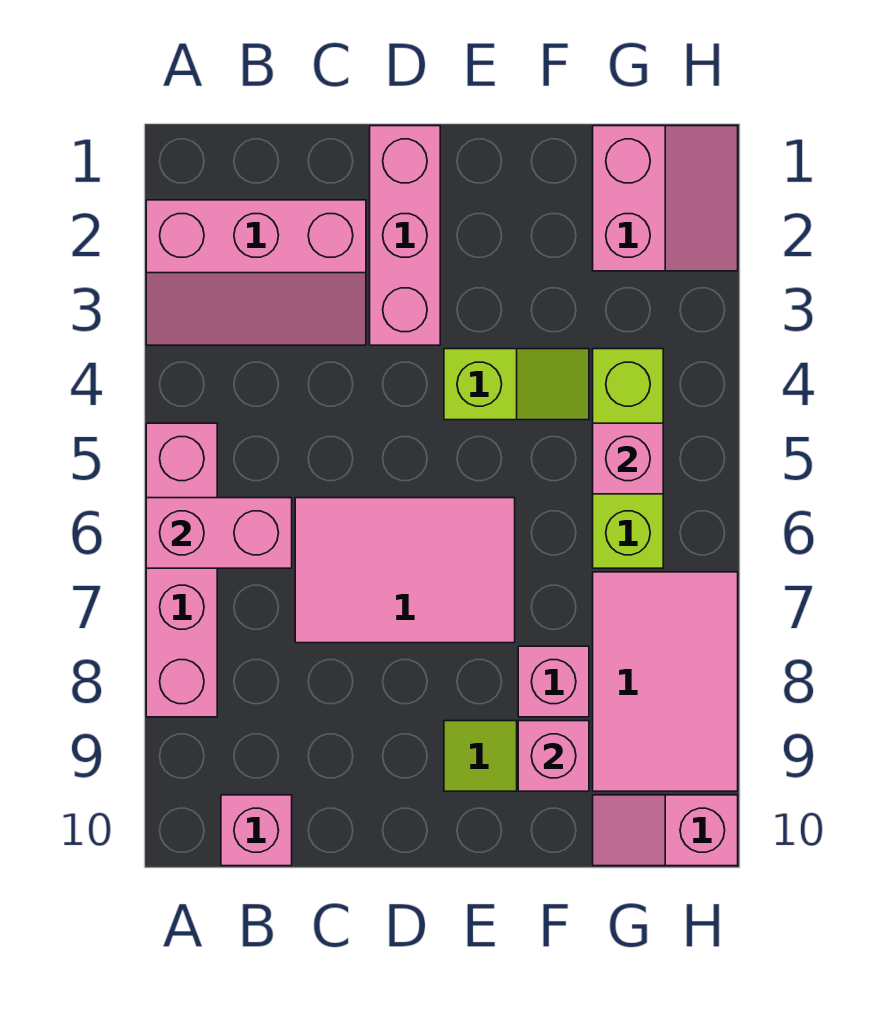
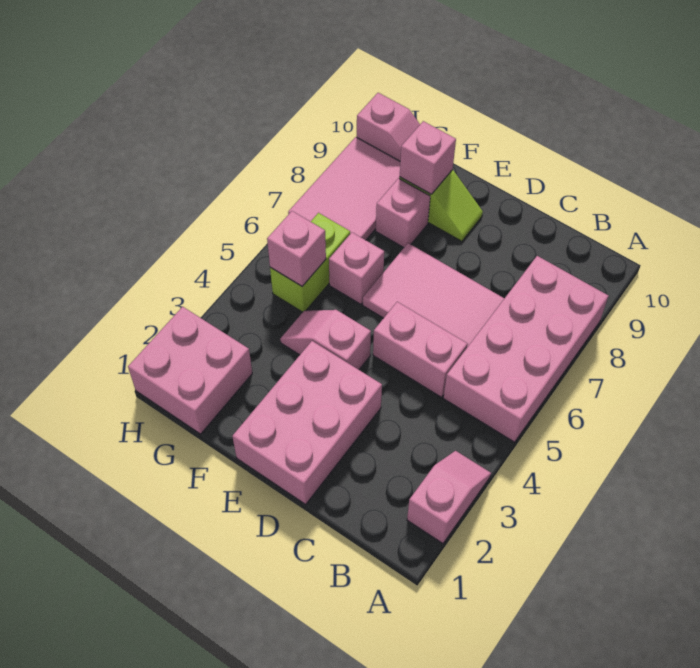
pink slope A2:C3 level 1 top 2 -> pink slope A2:A3 level 1 top 2
pink brick A5:A8 level 1 -> pink brick A5:B8 level 1
pink brick A6:B6 level 2 -> pink brick C5:D5 level 1
pink brick B10 level 1 -> pink brick F6 level 1
pink brick D1:D3 level 1 -> pink brick D1:E3 level 1
lime slope E4:F4 level 1 top E -> pink slope E4:F4 level 1 top E
pink slope G1:H2 level 1 top G -> pink brick G1:H2 level 1
lime brick G4:G6 level 1 -> lime brick G5:G6 level 1

